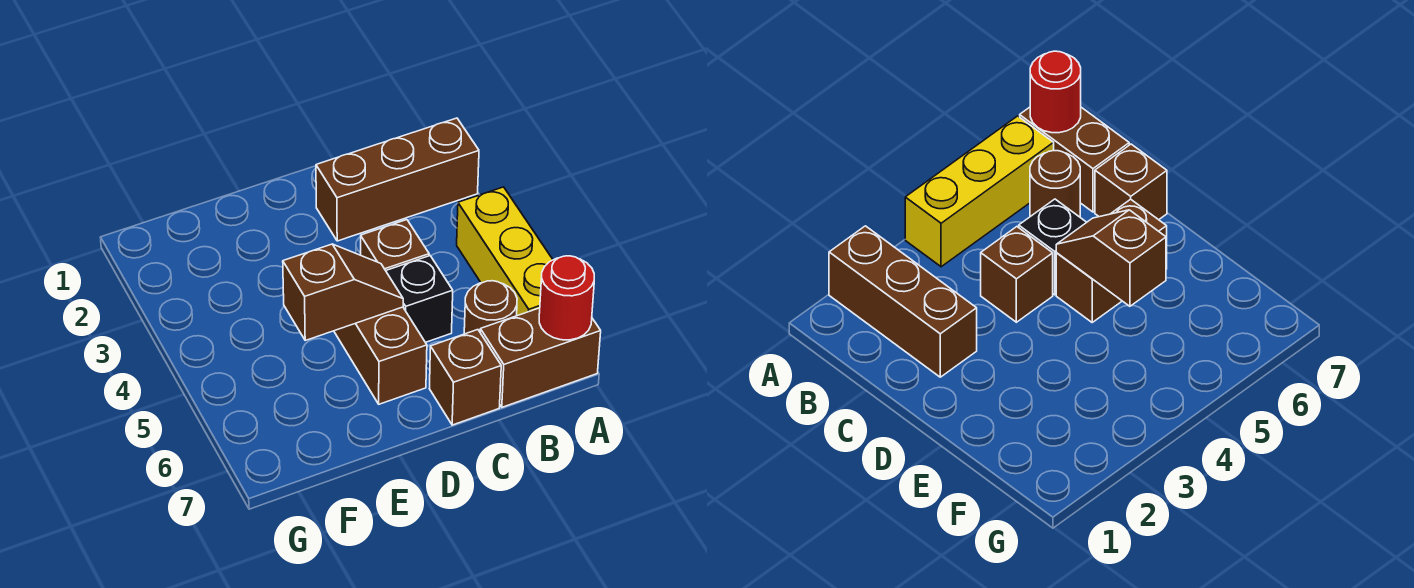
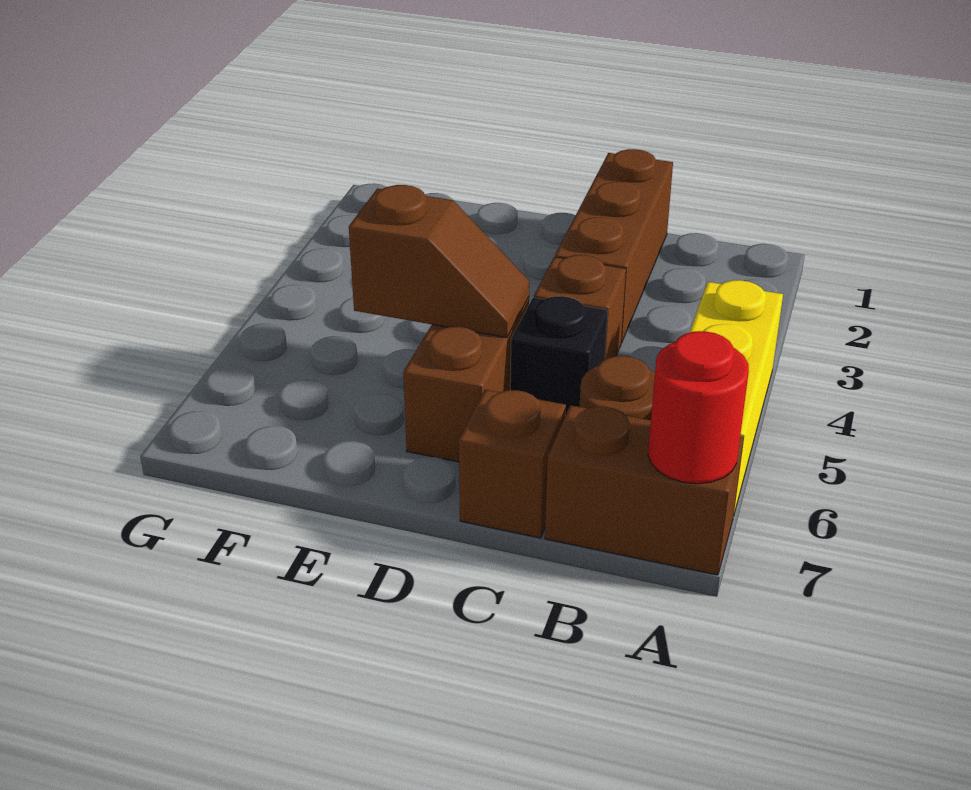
brown brick A2:C2 level 1 -> brown brick C1:C3 level 1

